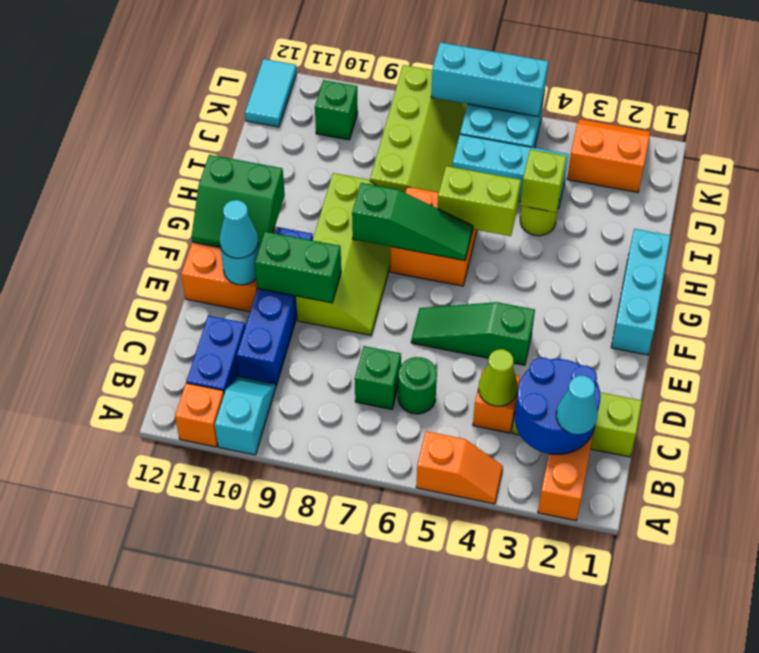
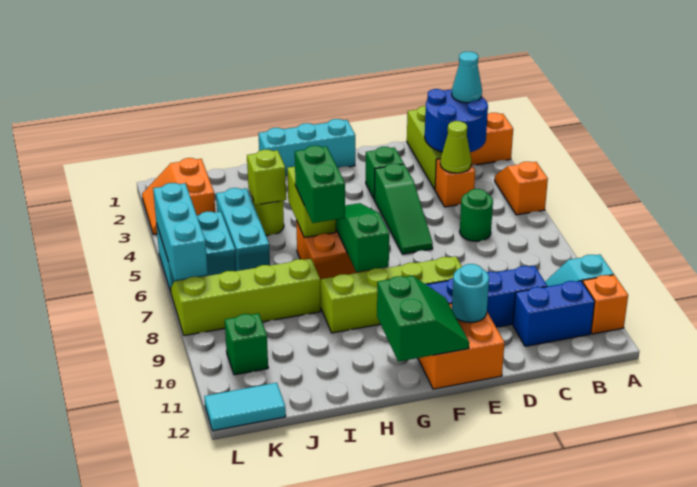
green brick C7 level 1 -> green brick E3 level 1
green brick E9:E10 level 2 -> green brick H6:H7 level 3
cyan cone E11 level 3 -> none

